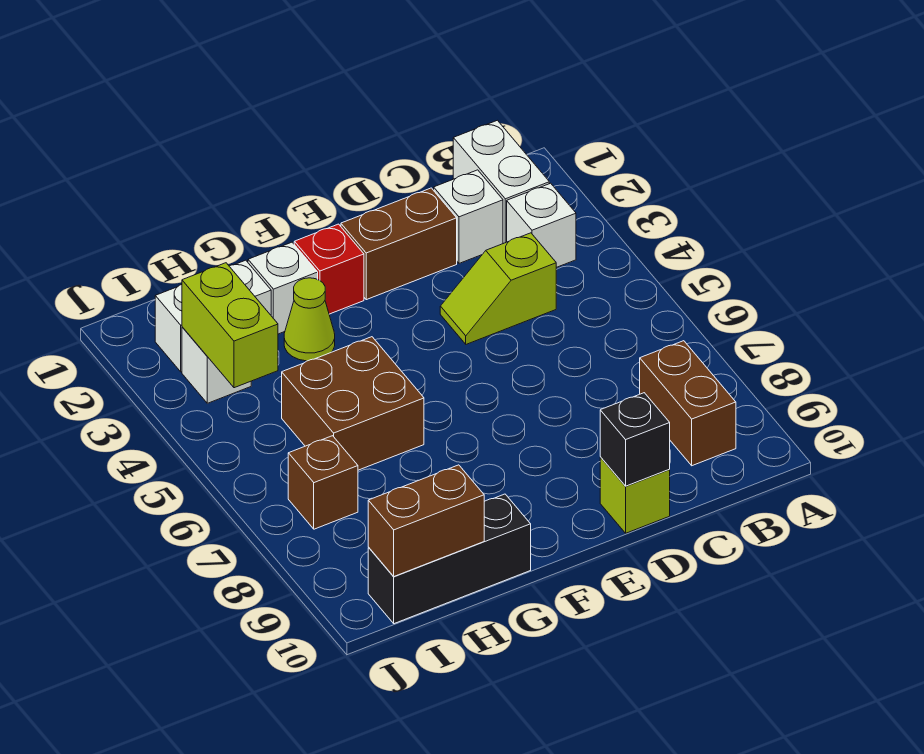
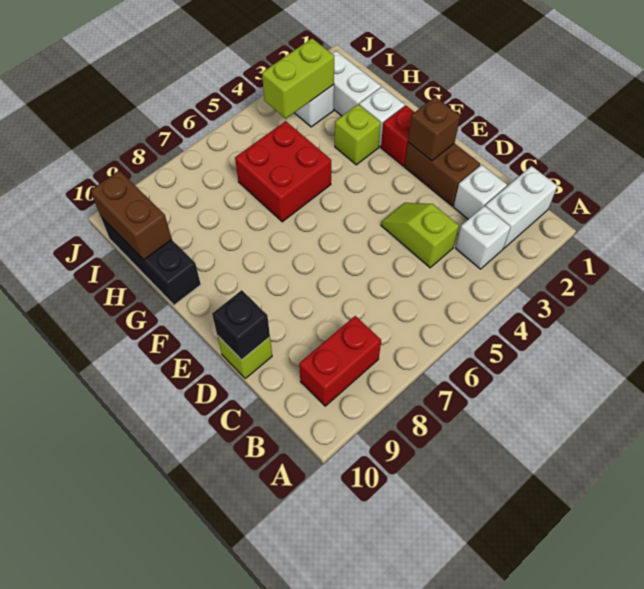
brown brick B8:B9 level 1 -> red brick B8:B9 level 1
lime cone G3 level 1 -> lime brick G3 level 1
brown brick G5:H6 level 1 -> red brick G5:H6 level 1
brown brick I7 level 1 -> brown brick E2 level 2

